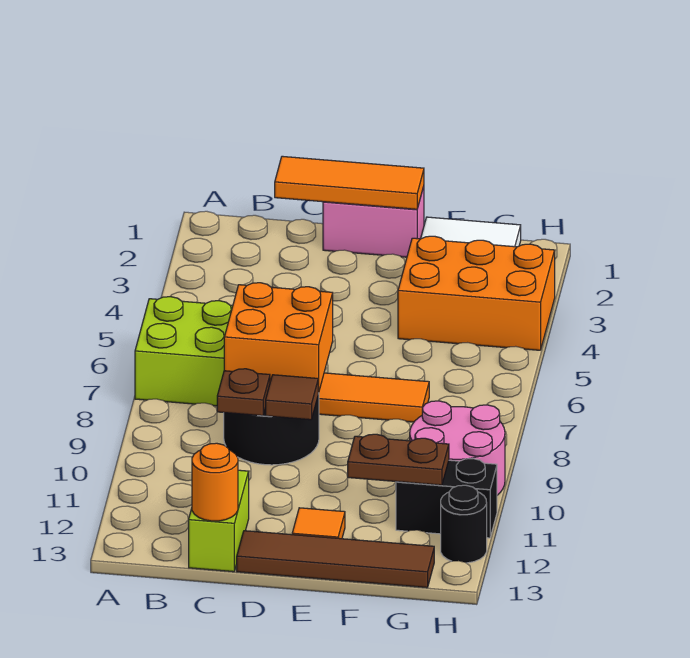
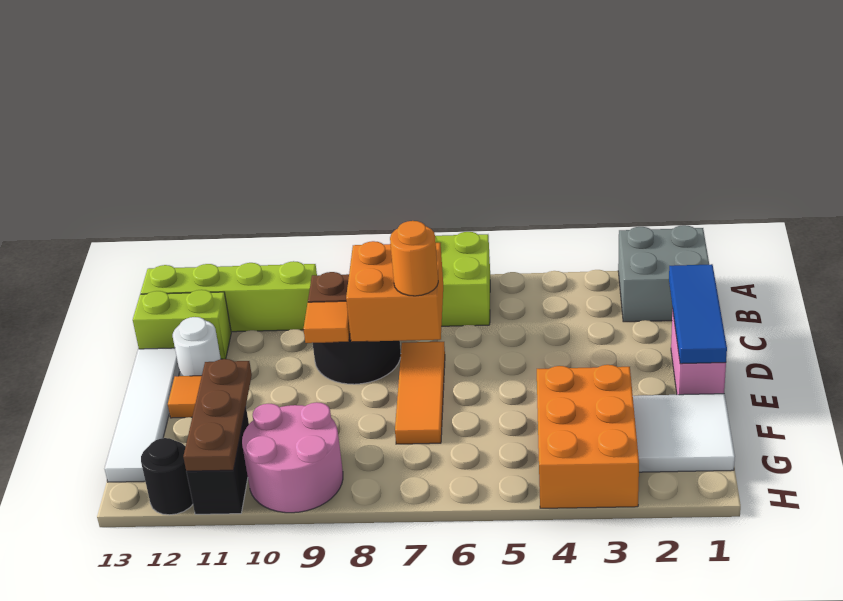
none -> grey brick A1:B2 level 1
none -> lime brick B10:B13 level 1
orange tile C1:E1 level 2 -> blue tile C1:E1 level 2
orange round brick C13 level 2 -> orange round brick D7 level 3
brown tile D9 level 2 -> orange tile D9 level 2
none -> white round brick D12 level 1
brown tile D13:G13 level 1 -> white tile D13:G13 level 1
brown plate F11:G11 level 2 -> brown plate F11:H11 level 2

